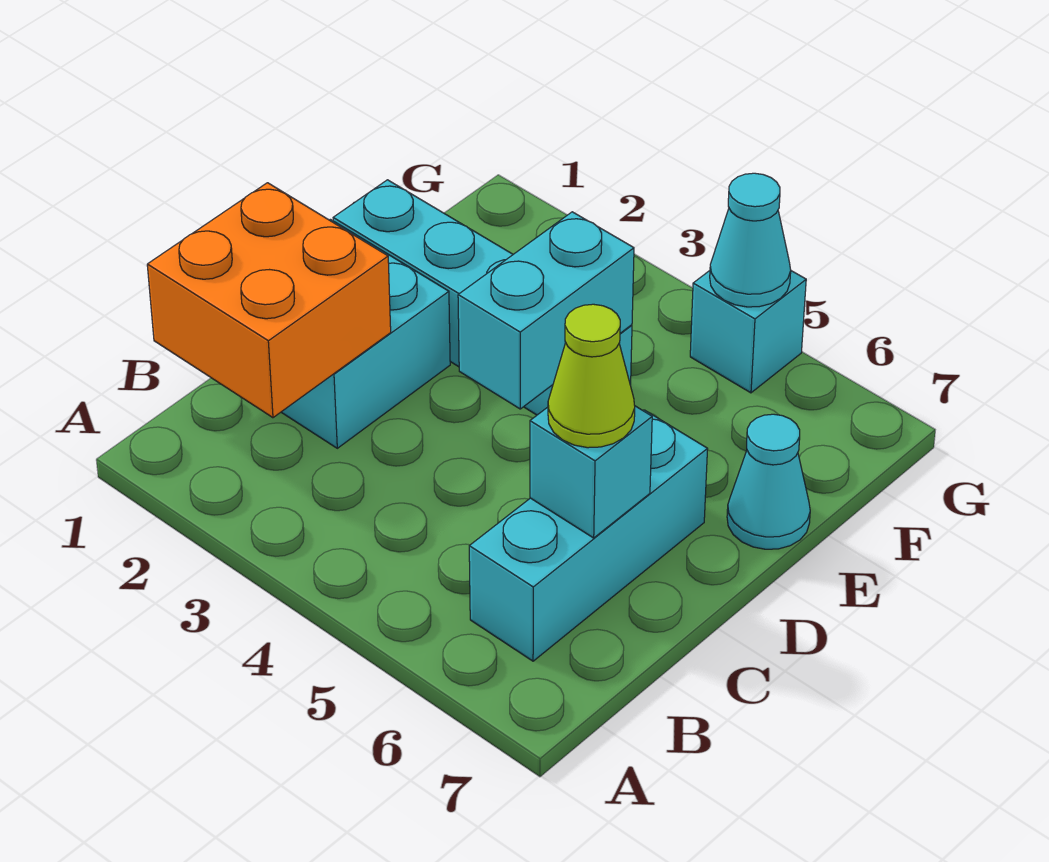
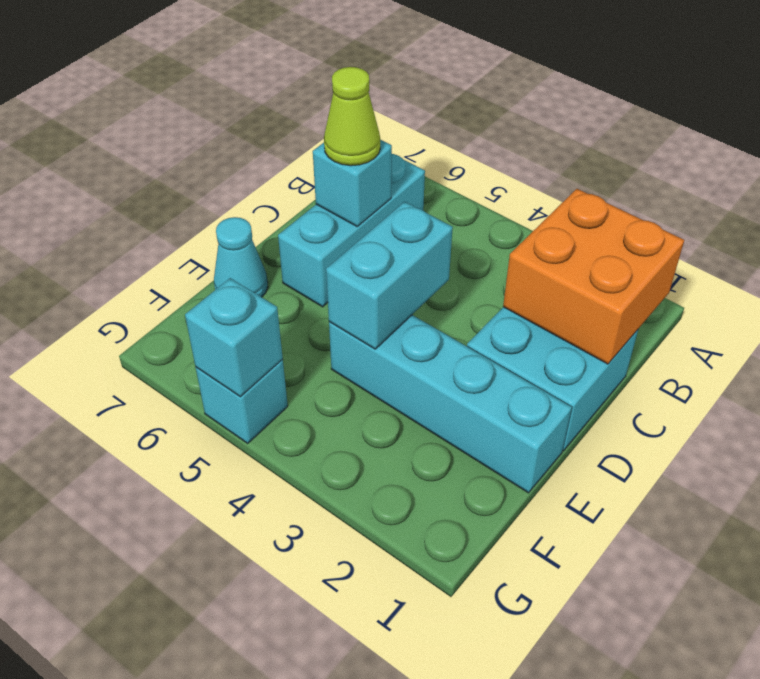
cyan cone G5 level 2 -> cyan brick G5 level 2

